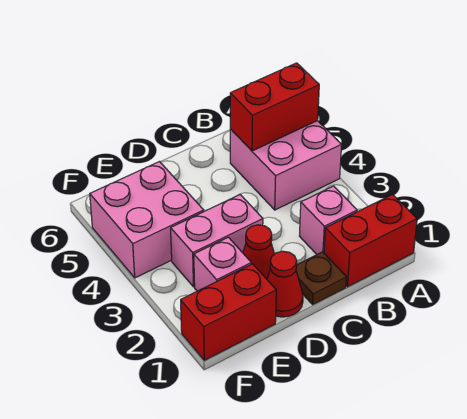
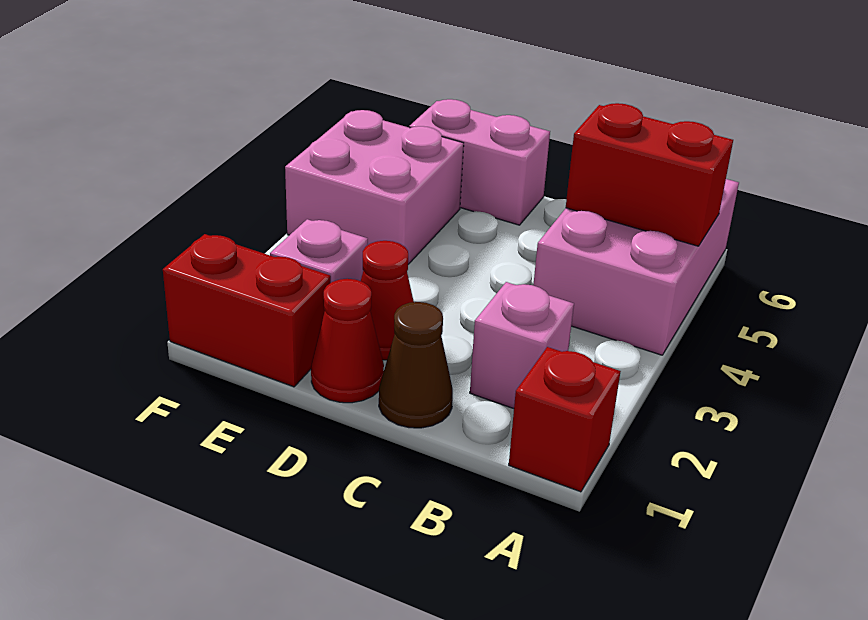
red brick A1:B1 level 1 -> red brick A1 level 1
pink brick A4:B5 level 1 -> pink brick A4:B6 level 1
brown plate C1 level 1 -> brown cone C1 level 1
pink brick D3:E3 level 1 -> pink brick D6:E6 level 1

